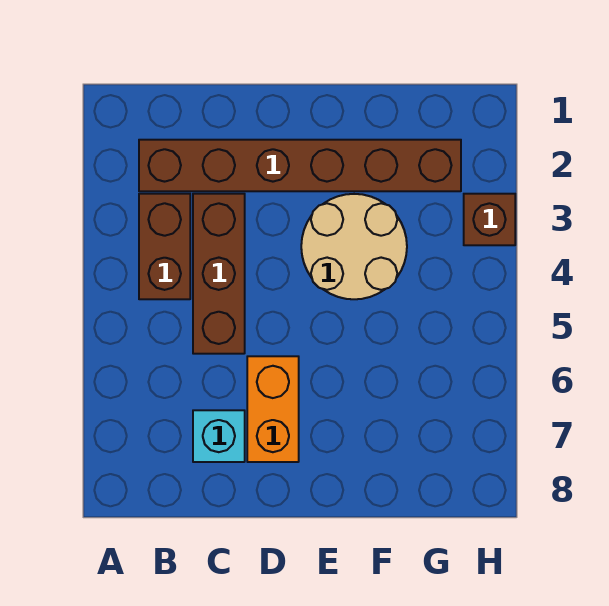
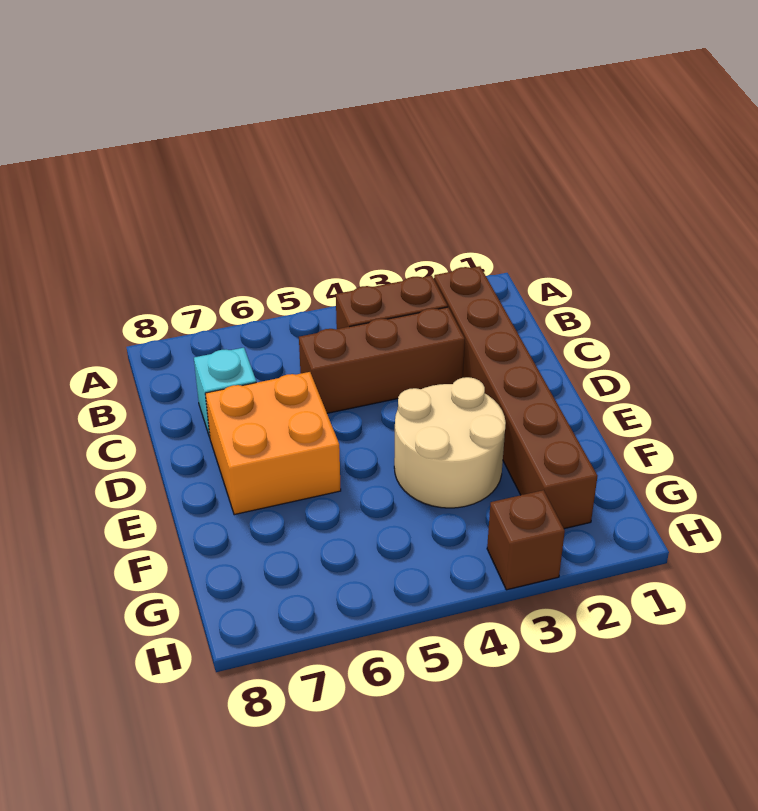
orange brick D6:D7 level 1 -> orange brick D6:E7 level 1

